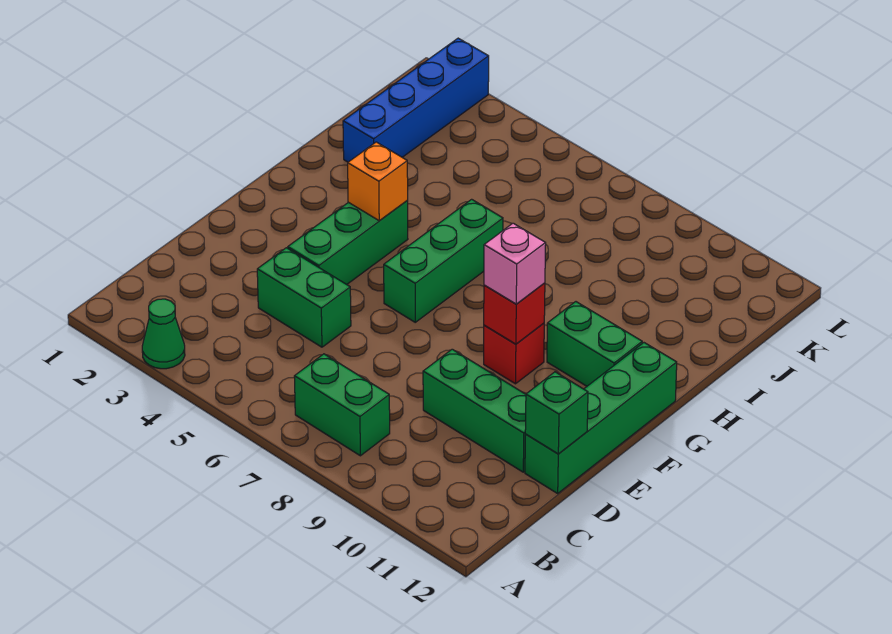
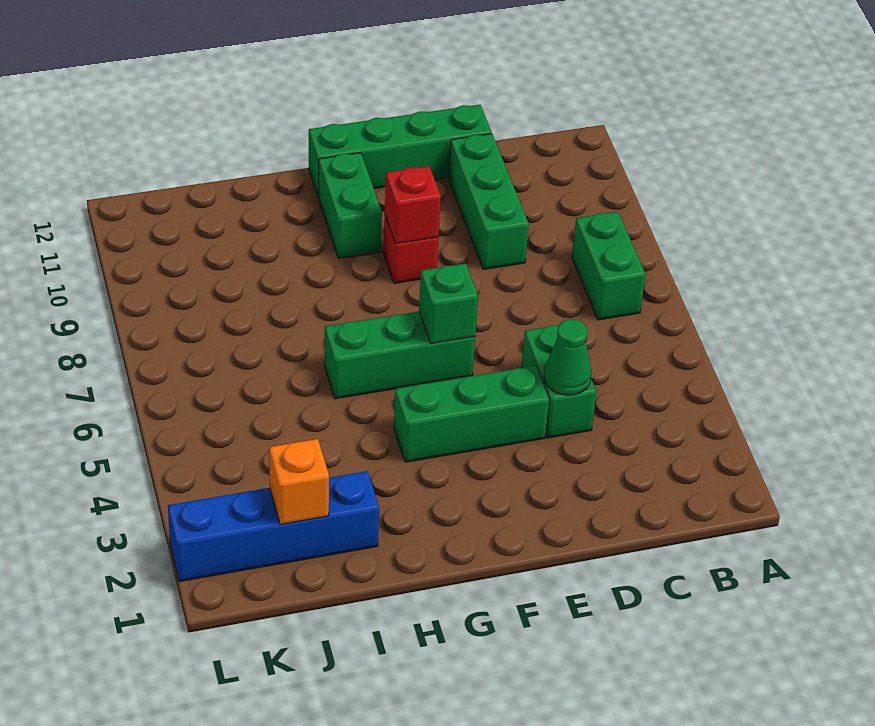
green cone A3 level 1 -> green cone D4 level 2
green brick D12 level 2 -> green brick F6 level 2
pink brick F9 level 3 -> none
orange brick G4 level 2 -> orange brick J2 level 2

